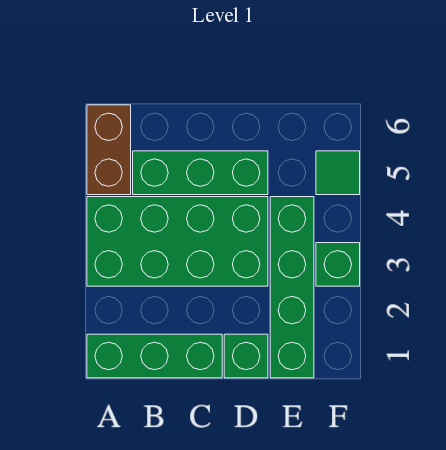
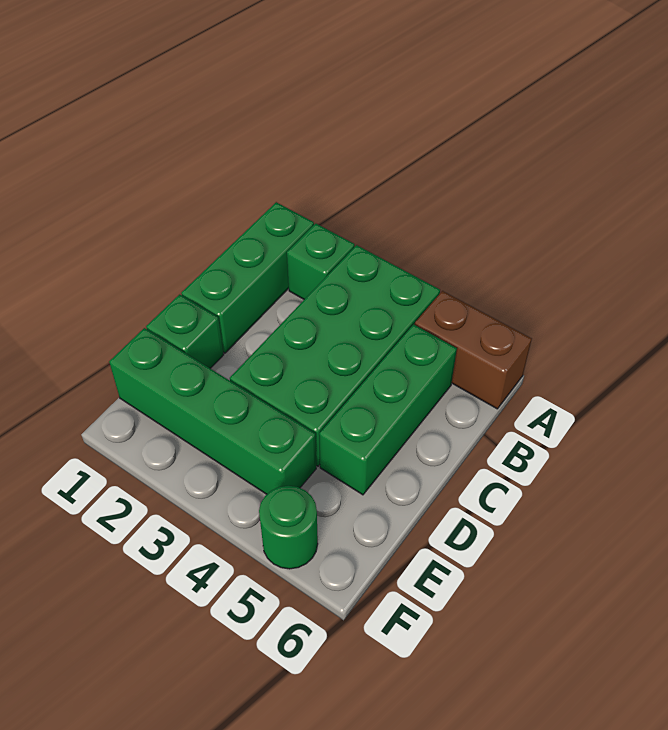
green brick F3 level 1 -> green brick A2 level 1
green tile F5 level 1 -> green round brick F5 level 1

